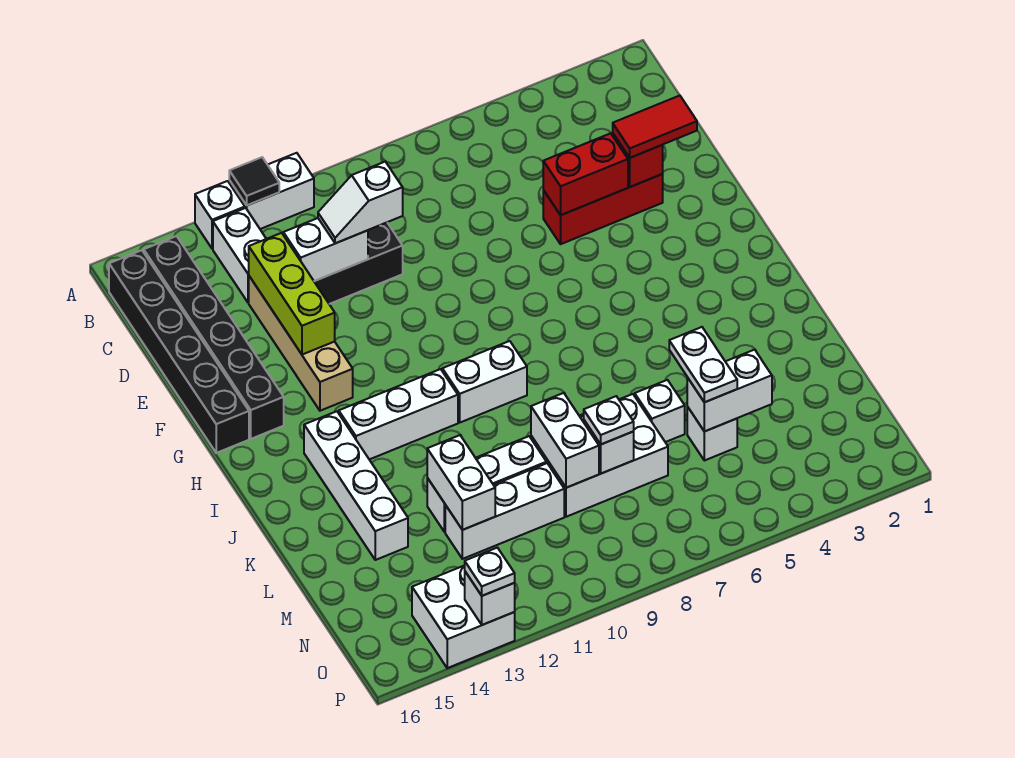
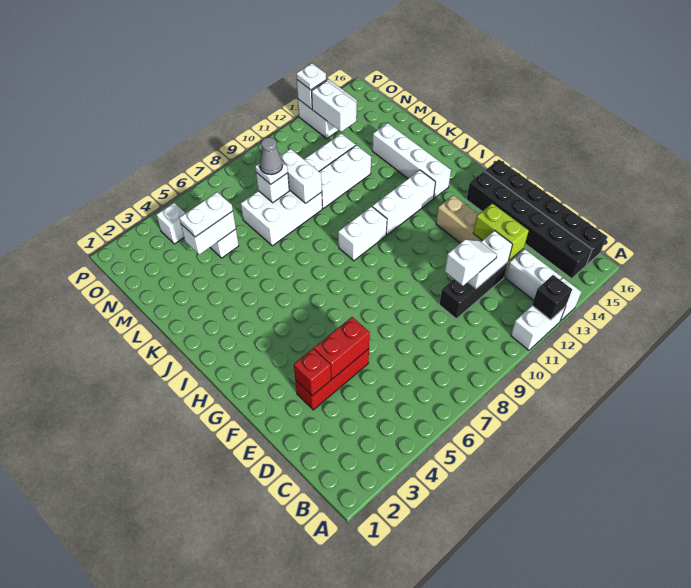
black tile A12 level 2 -> black brick A12 level 2
lime brick D13:F13 level 2 -> lime brick D13:E13 level 2
red tile E2:E3 level 3 -> none
white plate L5:M5 level 3 -> white plate M4:M5 level 3
white brick L6 level 1 -> white brick O4 level 1
white brick L12:M12 level 2 -> white brick N13:O13 level 2
none -> grey cone M8 level 4

